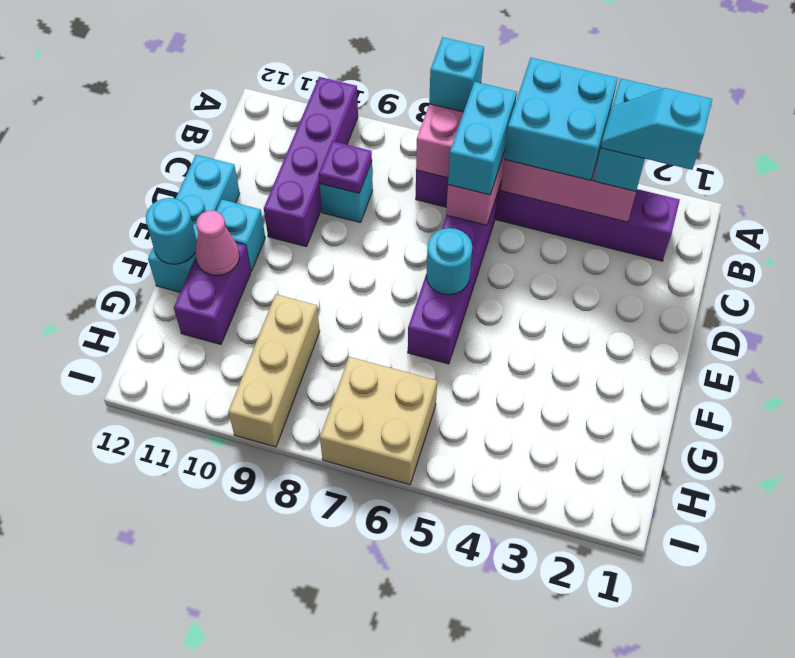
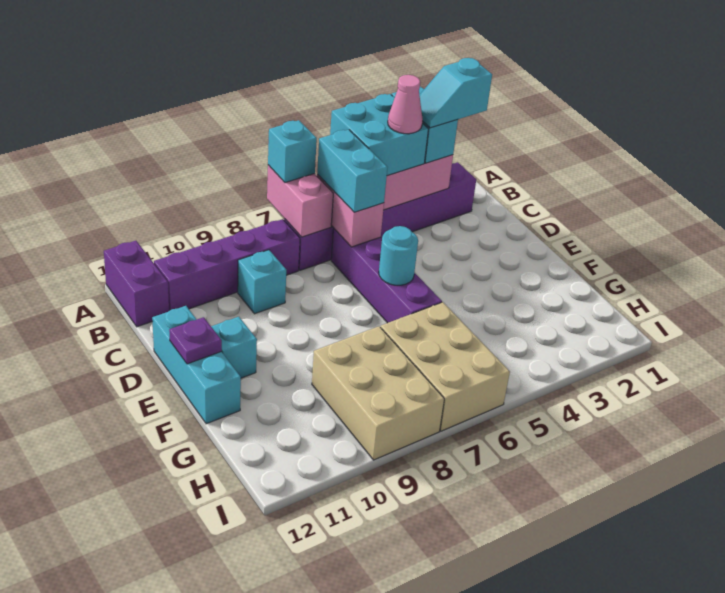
purple brick A10:D10 level 1 -> purple brick B8:B11 level 1
purple plate C9 level 2 -> purple plate E12 level 2
purple brick F11:G11 level 1 -> purple brick A12:B12 level 1
pink cone F11 level 2 -> pink cone B4 level 4
cyan round brick F12 level 2 -> none
tan brick G9:I9 level 1 -> tan brick G8:I9 level 1
tan brick H6:I7 level 1 -> tan brick G6:I7 level 1

